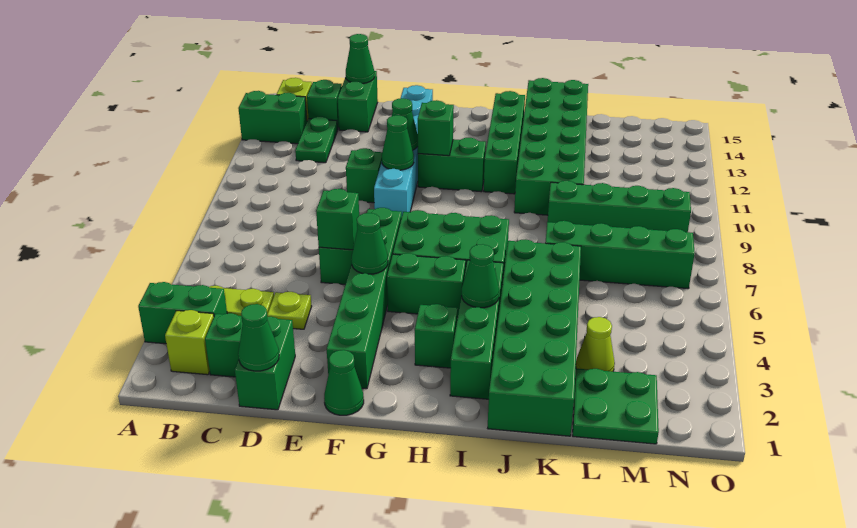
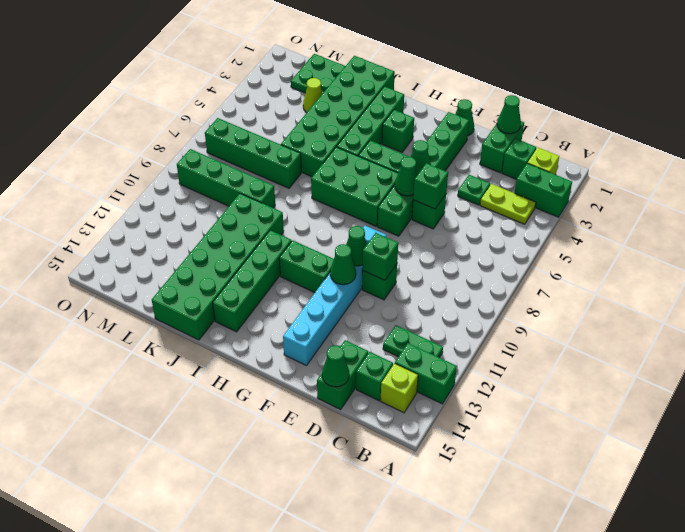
green plate C12:C13 level 1 -> green plate B12:C12 level 1
lime plate D4 level 1 -> green plate D4 level 1
green brick G11 level 2 -> green brick E10 level 2
green cone I4 level 2 -> green cone F6 level 2

